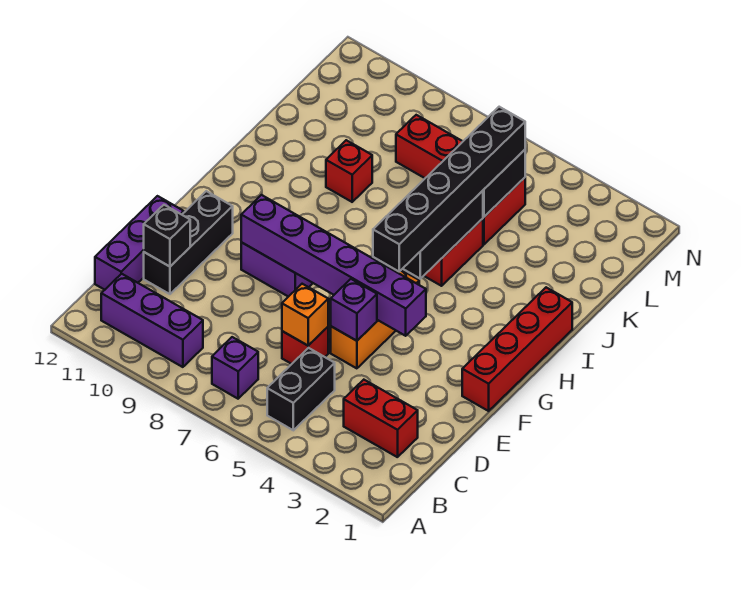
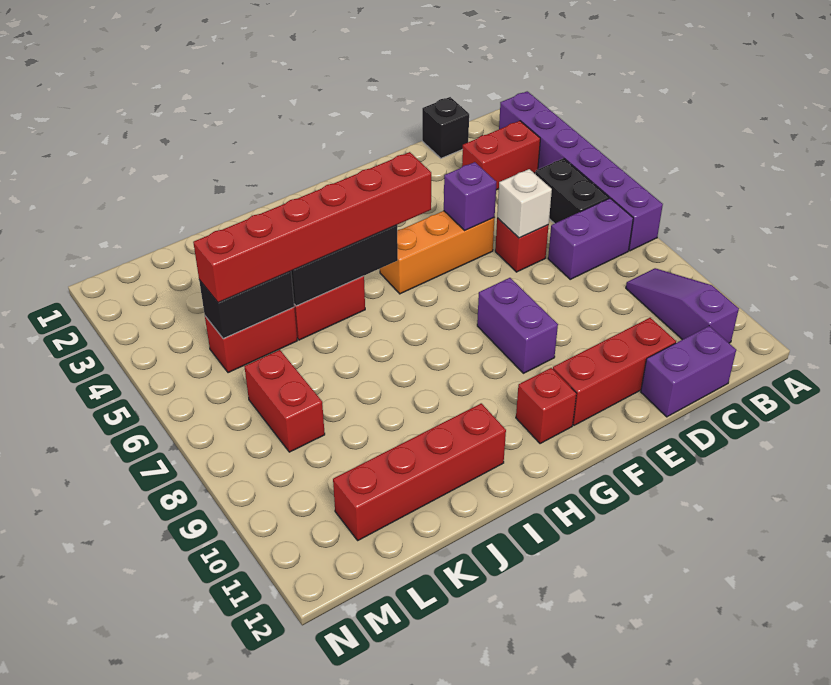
black brick B5:C5 level 1 -> black brick B5:B6 level 1
purple brick B7 level 1 -> purple brick B7:C7 level 1
purple brick B9:B11 level 1 -> purple slope B9:B11 level 1 top 11
red brick C2:C3 level 1 -> red brick B3:C3 level 1
purple brick C12:E12 level 1 -> purple brick C12:D12 level 1
orange brick D6 level 2 -> white brick D6 level 2
black brick D11:F11 level 1 -> red brick D11:F11 level 1
black brick D11 level 2 -> black brick C1 level 1
red brick F1:I1 level 1 -> red brick I11:L11 level 1
purple brick F4:F9 level 2 -> purple brick A2:A7 level 1
black brick G5:L5 level 3 -> red brick G5:L5 level 3
red brick J9 level 1 -> red brick G11 level 1

